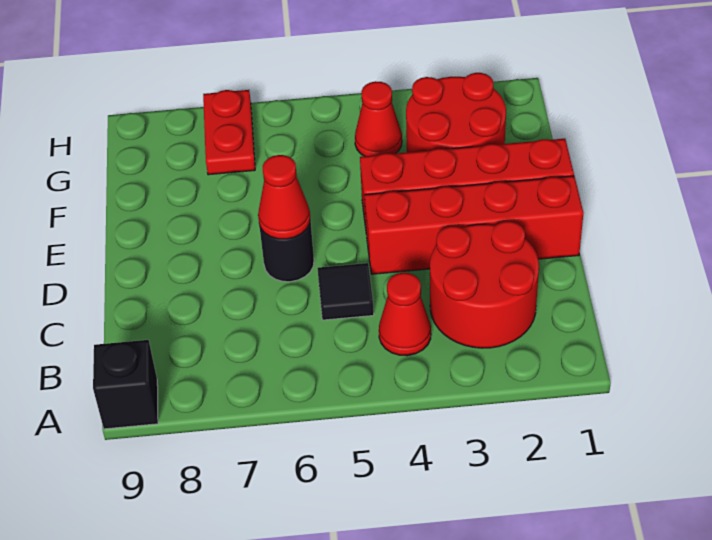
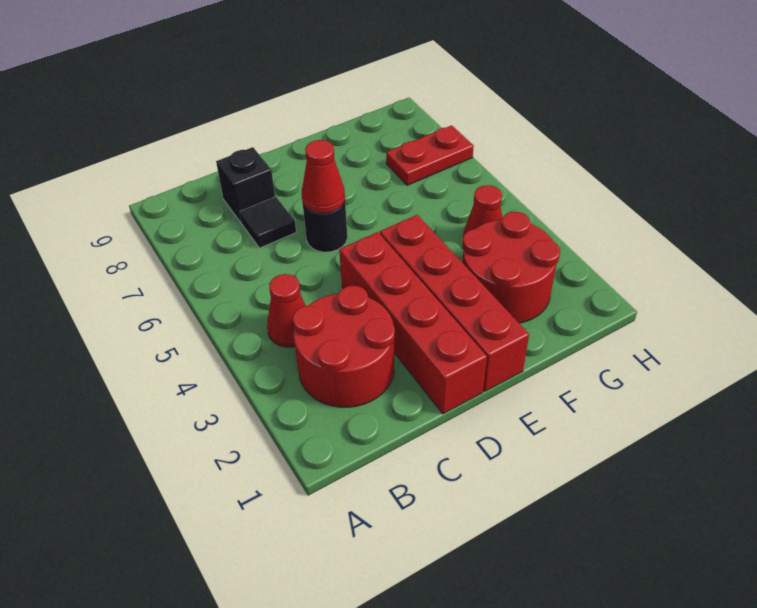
black brick A9 level 1 -> black brick C8 level 1
black tile C5 level 1 -> black tile C7 level 1

